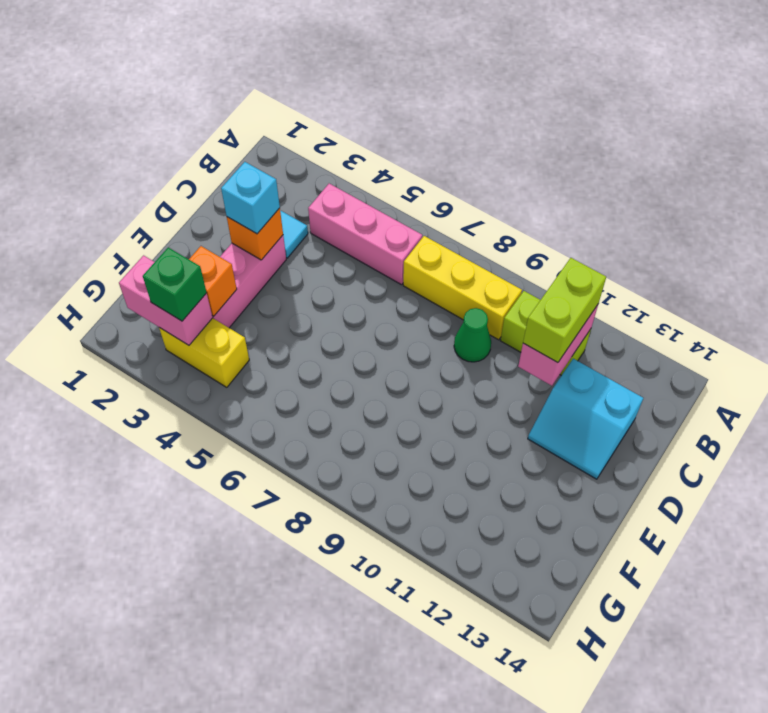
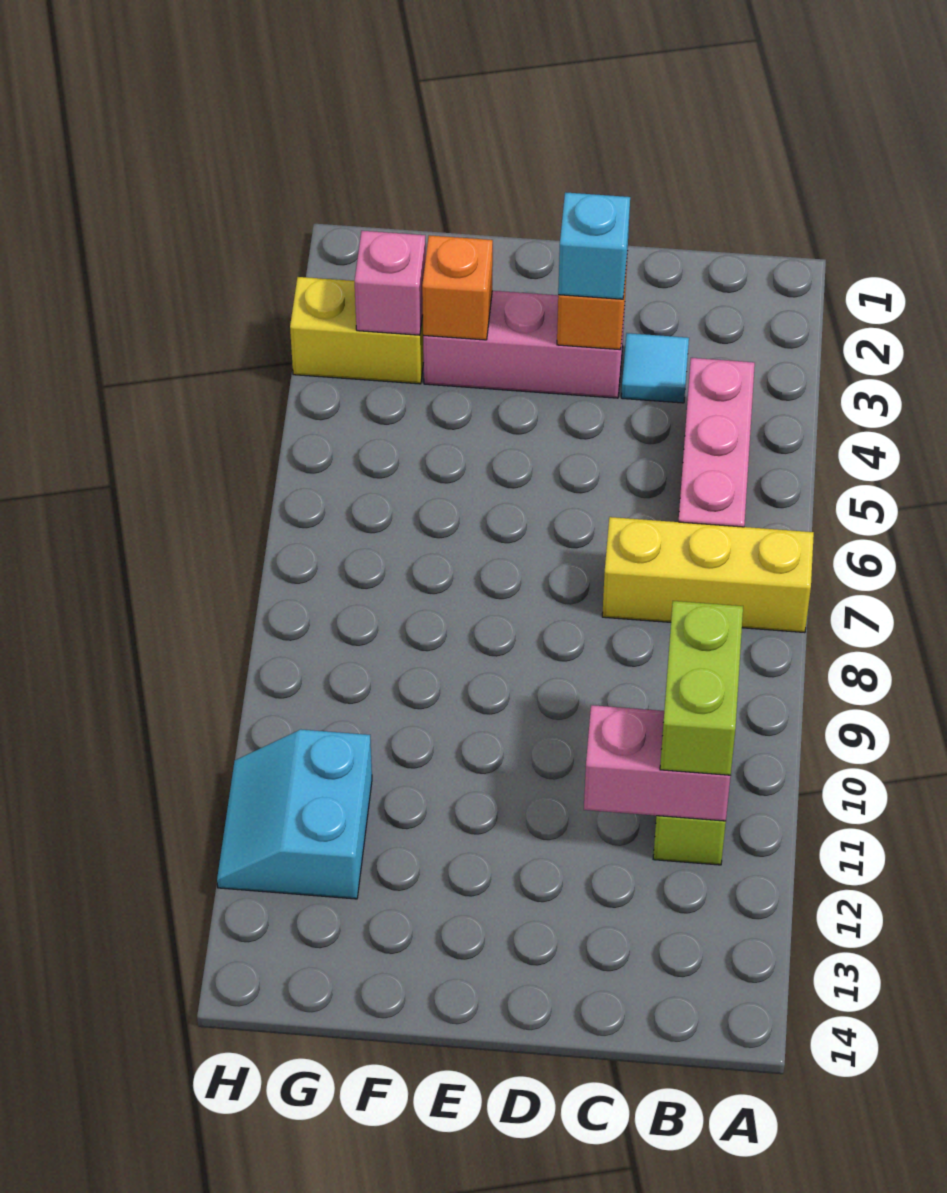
yellow brick B7:B9 level 1 -> yellow brick A7:C7 level 1
lime brick B11:C11 level 3 -> lime brick B10:B11 level 3
green cone C9 level 1 -> none
cyan slope C12:D13 level 1 top C -> cyan slope G11:H12 level 1 top G
pink brick G2:G3 level 2 -> pink brick G3 level 2
yellow brick G3:G4 level 1 -> yellow brick G3:H3 level 1
green brick G3 level 3 -> none

